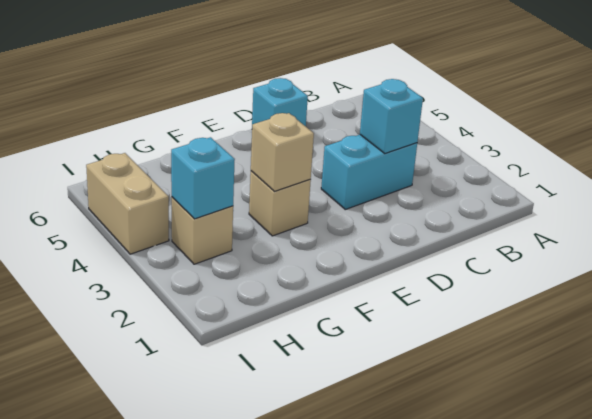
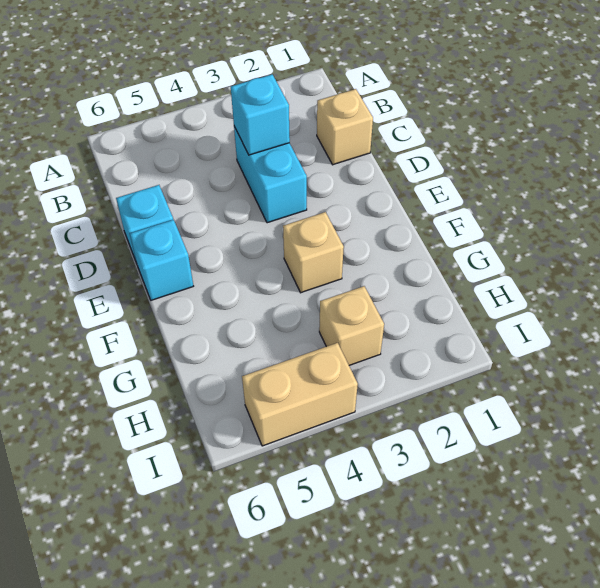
tan brick F3 level 2 -> tan brick C1 level 1
cyan brick H3 level 2 -> cyan brick E6 level 1

